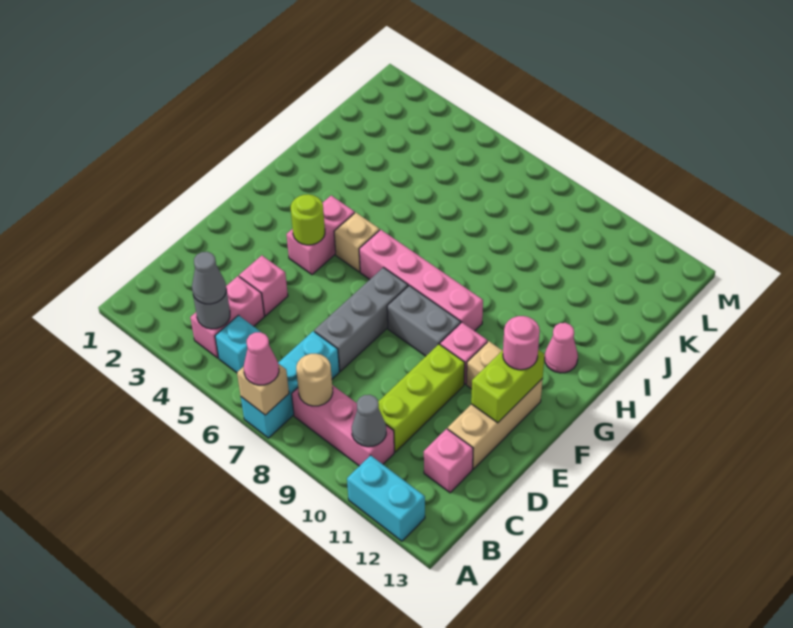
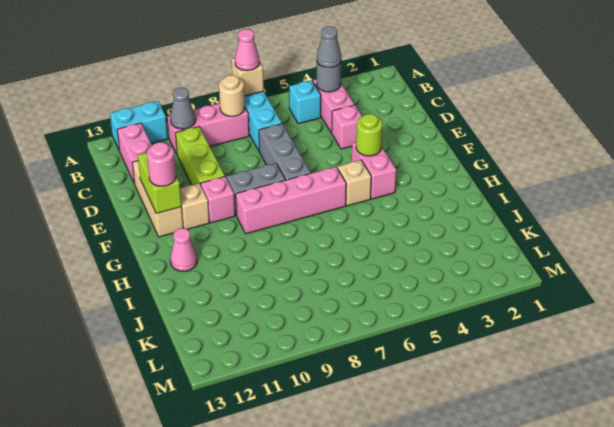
pink brick C12 level 1 -> pink brick B12:C12 level 1

